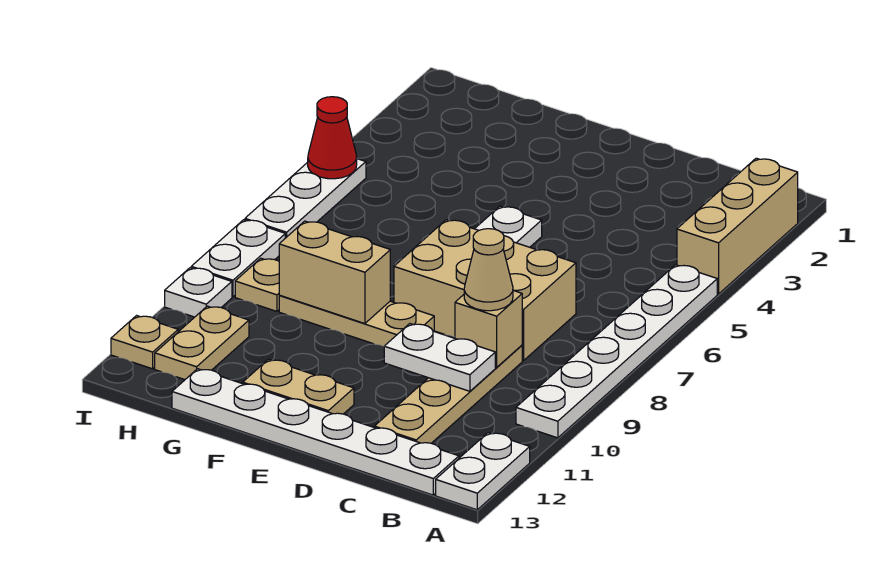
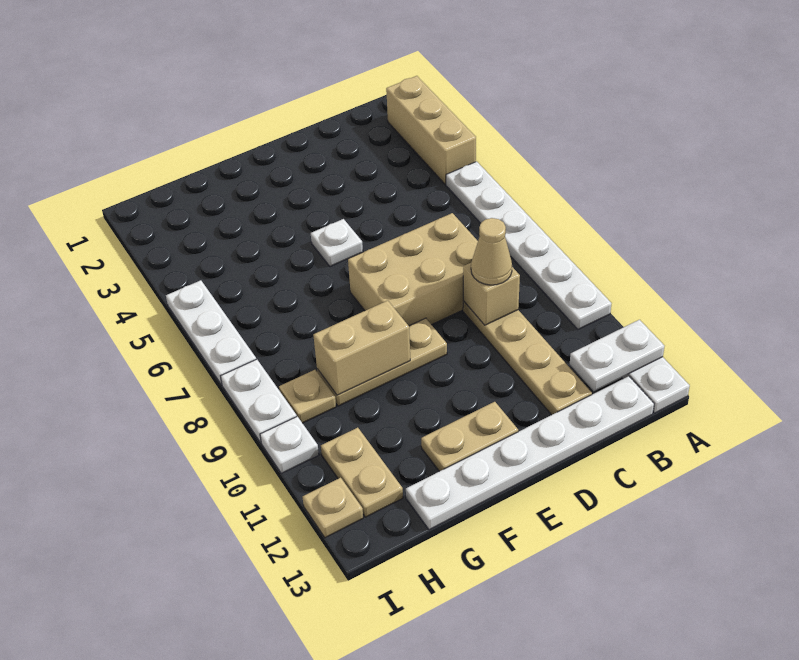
white plate C10:D10 level 2 -> white plate A12:B12 level 2
red cone I5 level 2 -> none

